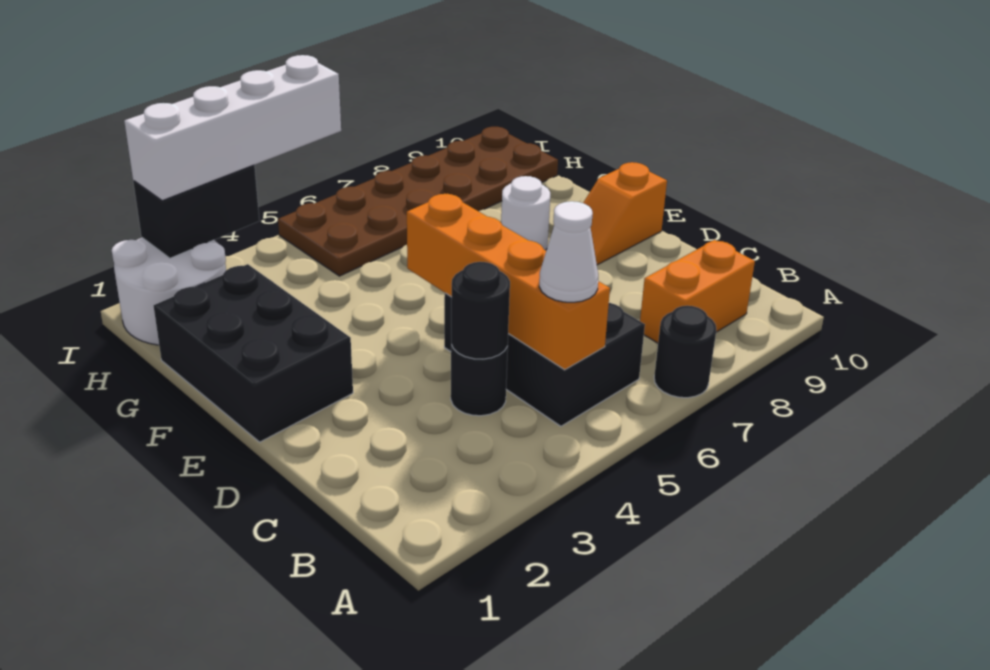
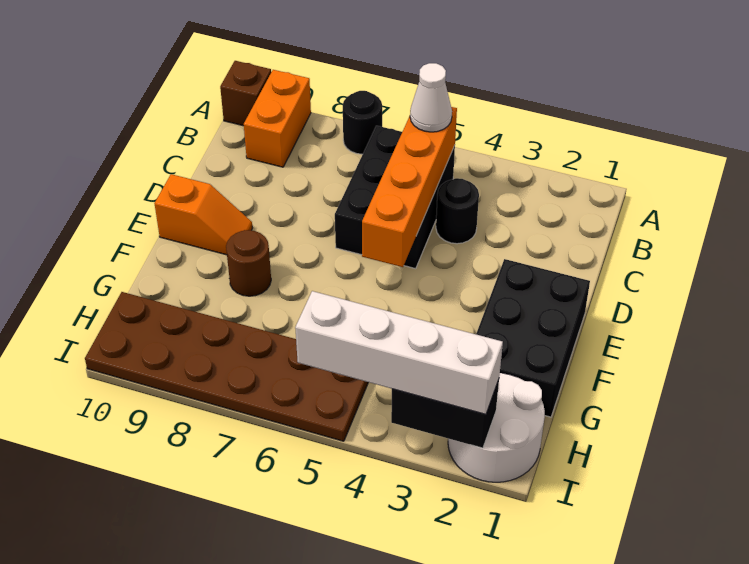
none -> brown brick A10 level 1
orange brick B8:B9 level 1 -> orange brick A9:B9 level 1
black round brick C4 level 2 -> none
white round brick F8 level 1 -> brown round brick F8 level 1

